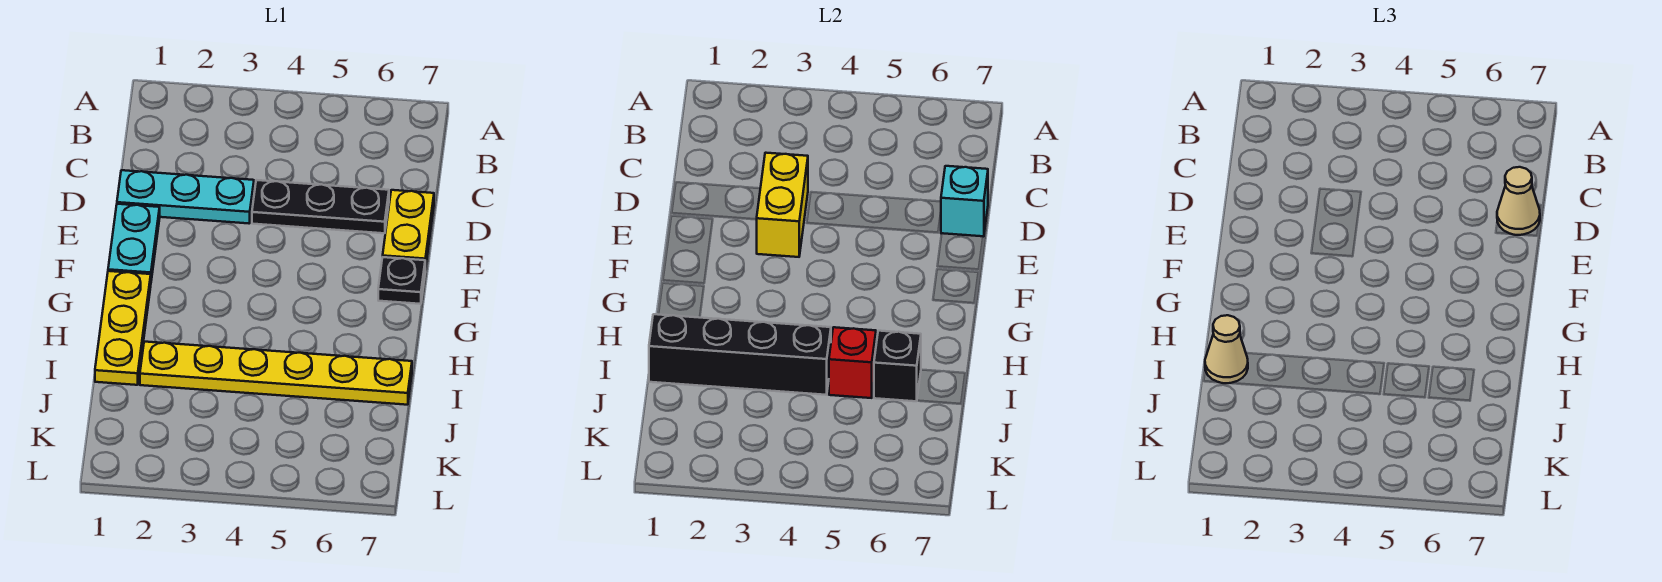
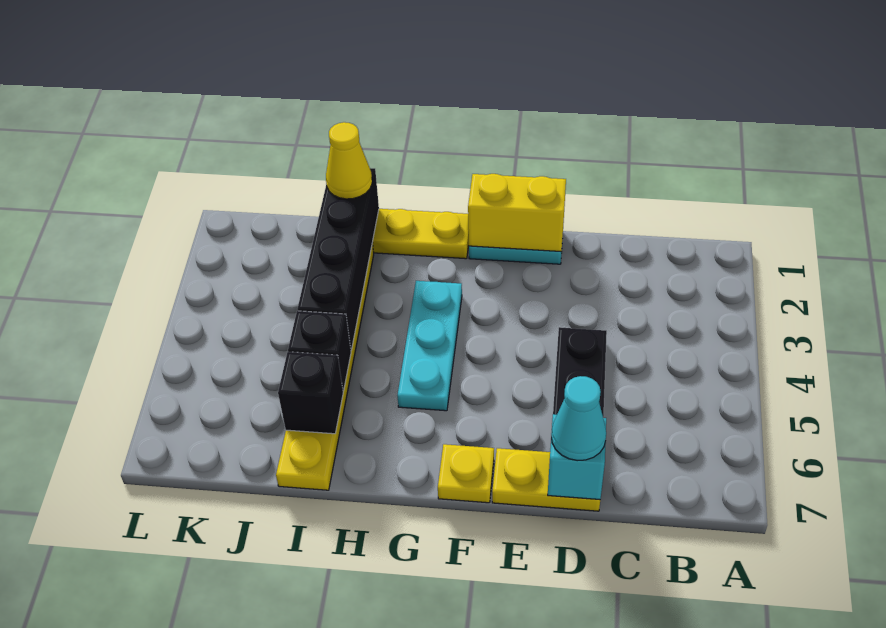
cyan plate D1:D3 level 1 -> cyan plate G3:G5 level 1
yellow brick D3:E3 level 2 -> yellow brick E1:F1 level 2
tan cone D7 level 3 -> cyan cone D7 level 3
black plate F7 level 1 -> yellow plate F7 level 1
tan cone I1 level 3 -> yellow cone I1 level 3
red brick I5 level 2 -> black brick I5 level 2

